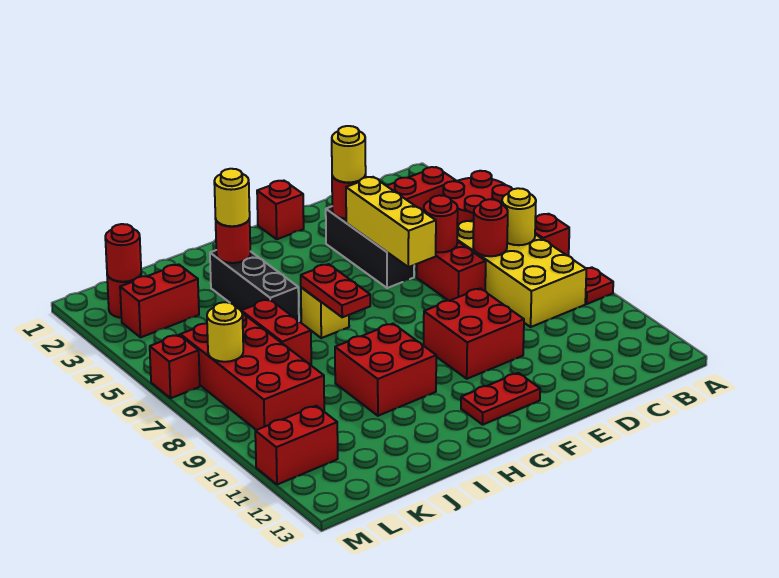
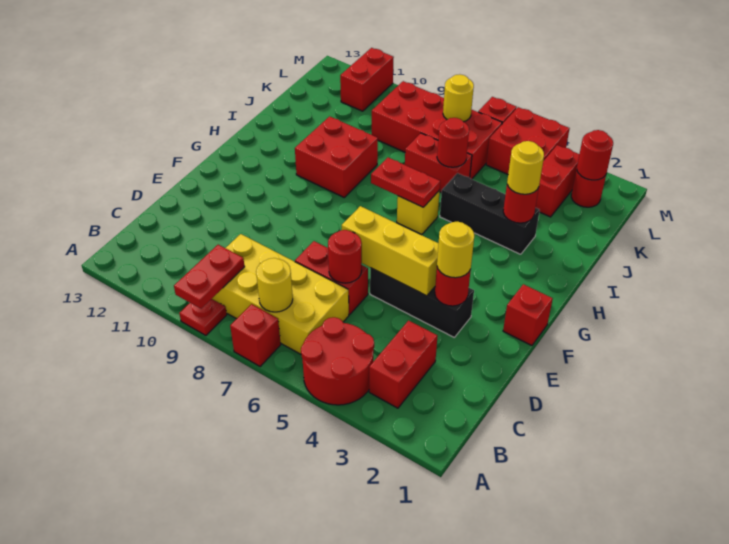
red round brick C7 level 2 -> red round brick J6 level 2
red brick E9:F10 level 1 -> red brick L4:M5 level 1
red plate F12:G12 level 1 -> red plate A9:B9 level 2

